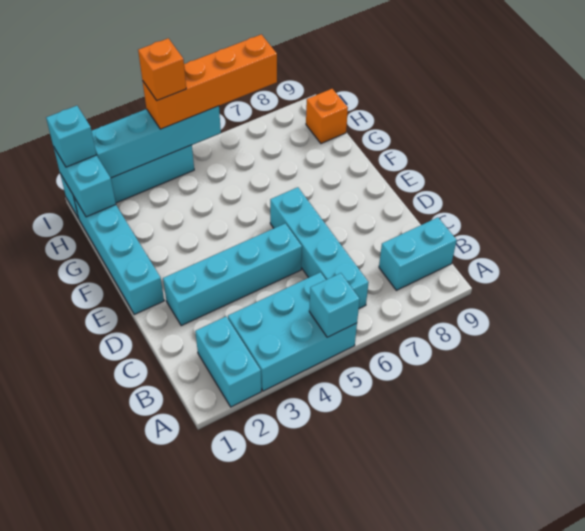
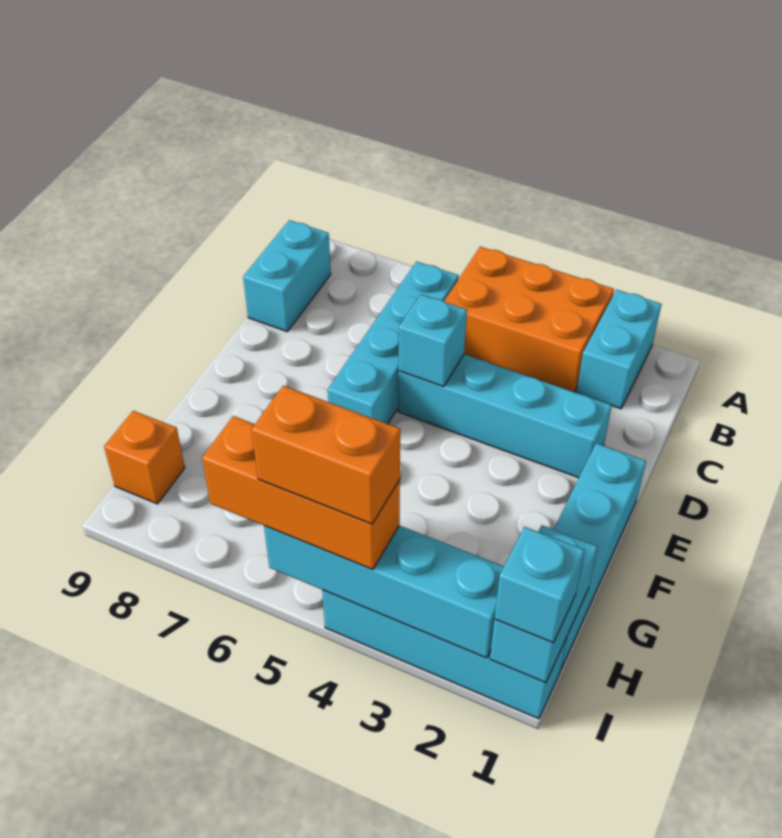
cyan brick A3:B5 level 1 -> orange brick A3:B5 level 1
cyan brick A5 level 2 -> cyan brick D5 level 2
cyan brick B8:B9 level 1 -> cyan brick B9:C9 level 1
orange brick I4:I7 level 3 -> orange brick I4:I6 level 3
orange brick I4 level 4 -> orange brick I4:I5 level 4

